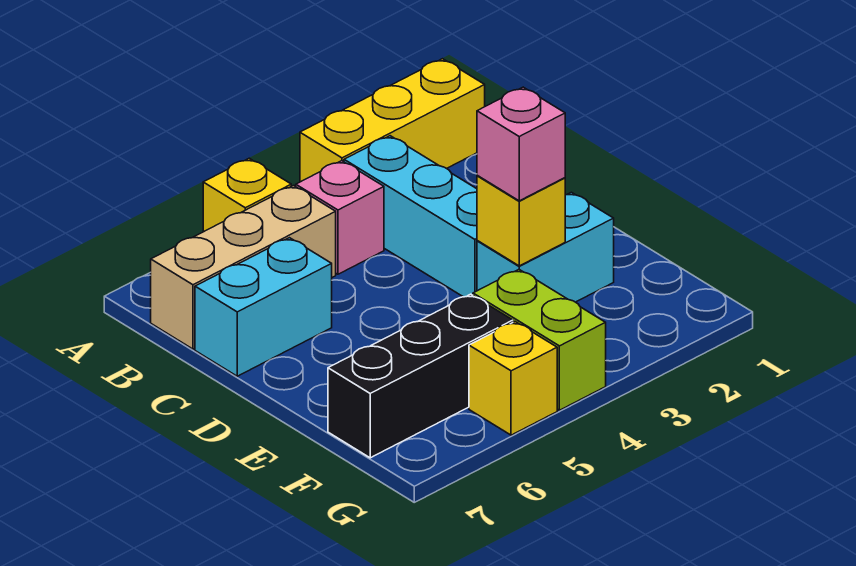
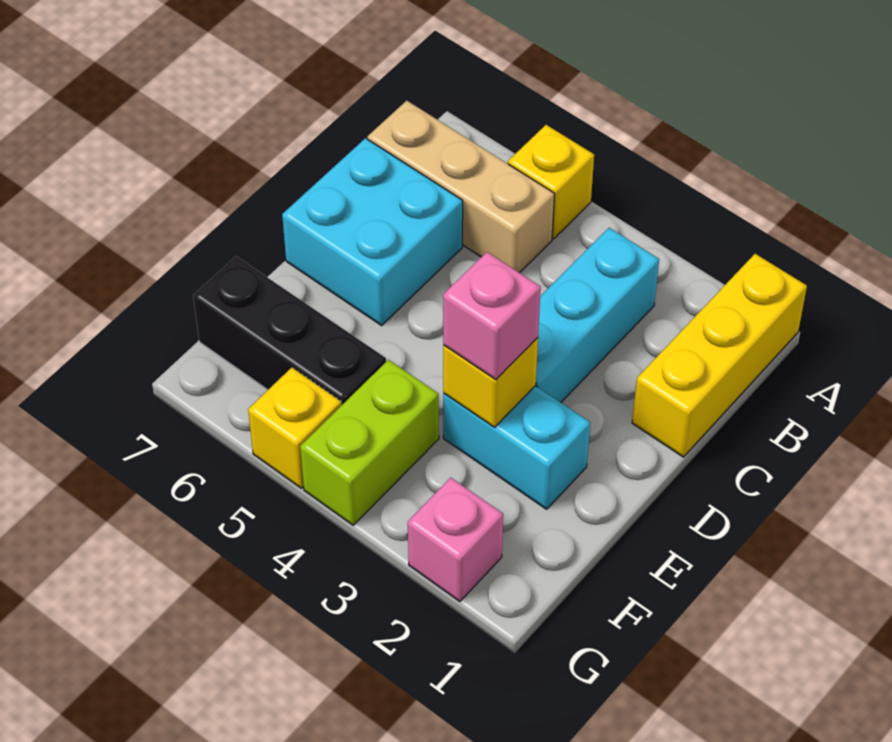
yellow brick A1:A3 level 1 -> yellow brick A1:C1 level 1
pink brick B4 level 1 -> pink brick G2 level 1
cyan brick C6:C7 level 1 -> cyan brick C6:D7 level 1

